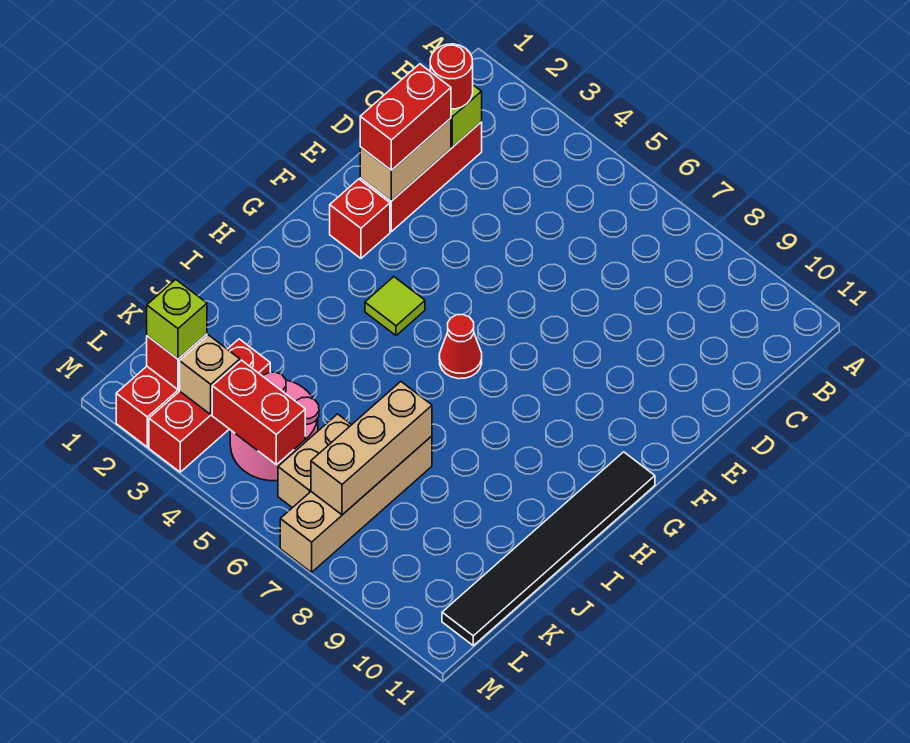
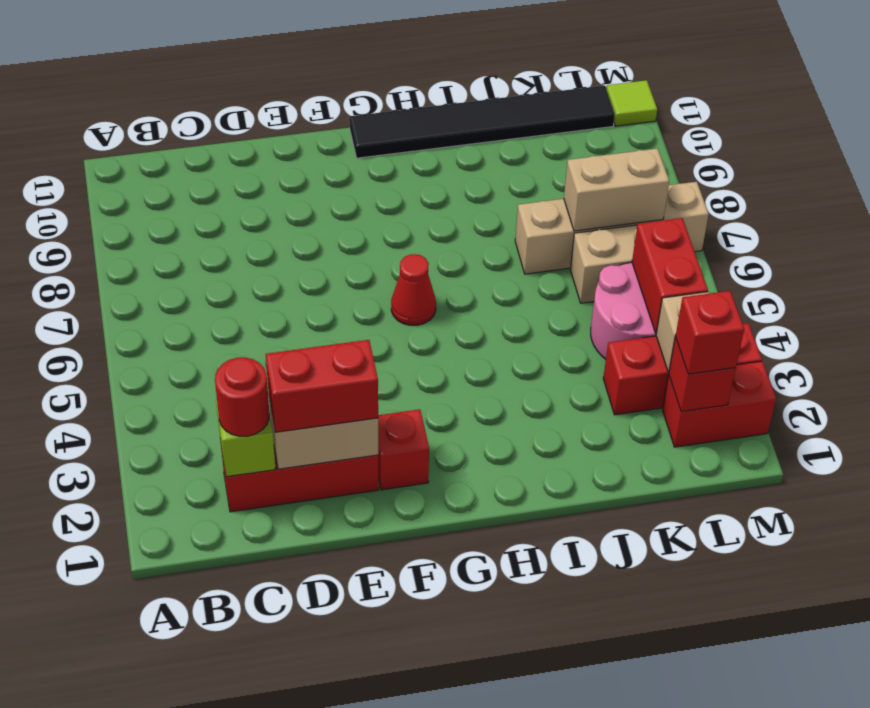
lime tile G4 level 1 -> lime tile M11 level 1
tan brick J7:L7 level 2 -> tan brick K7:L7 level 2
lime brick L2 level 3 -> red brick L2 level 3

